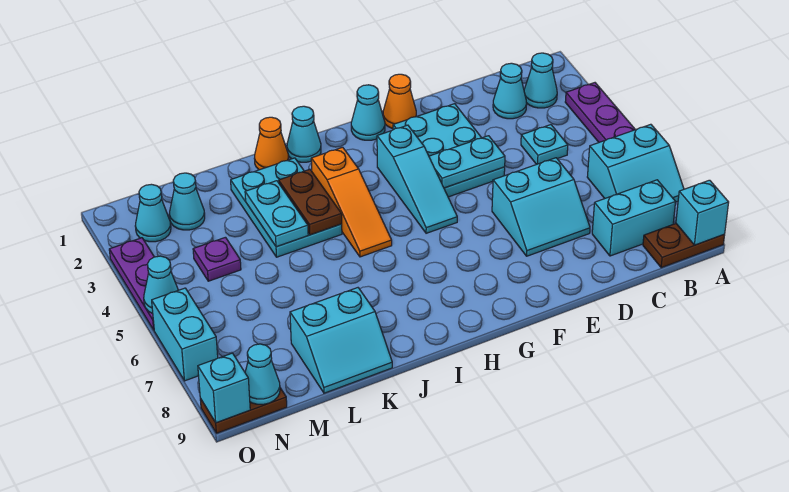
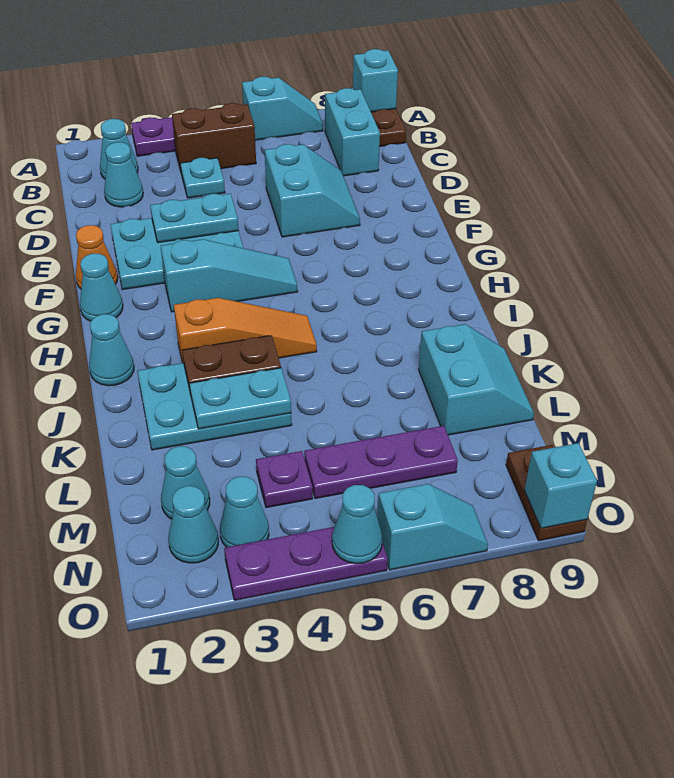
cyan slope A6:B7 level 1 top 6 -> cyan slope A6:A7 level 1 top 6
none -> brown brick B4:B5 level 1
cyan plate E4:F4 level 2 -> cyan plate E3:E4 level 2
orange cone J1 level 1 -> none
none -> purple plate M5:M7 level 1
cyan cone N9 level 2 -> cyan cone N3 level 1
cyan brick O6:O7 level 1 -> cyan slope O6:O7 level 1 top 6

